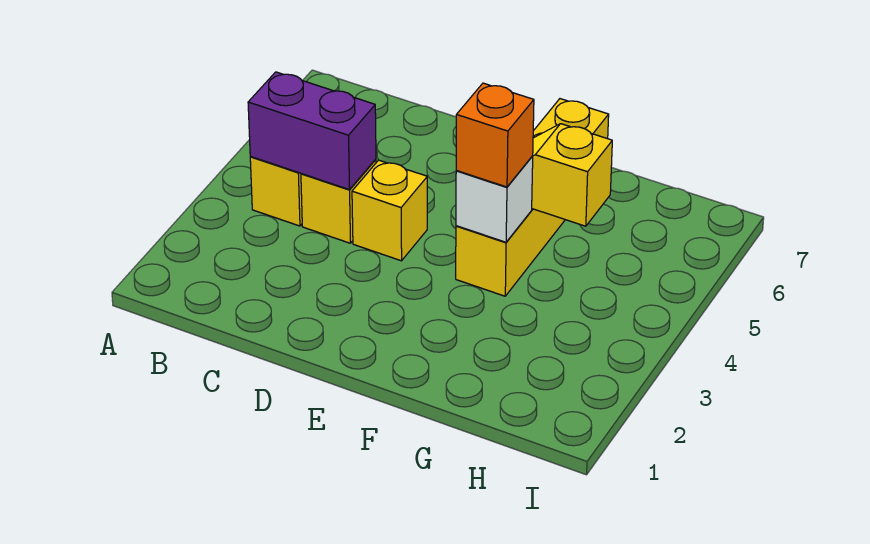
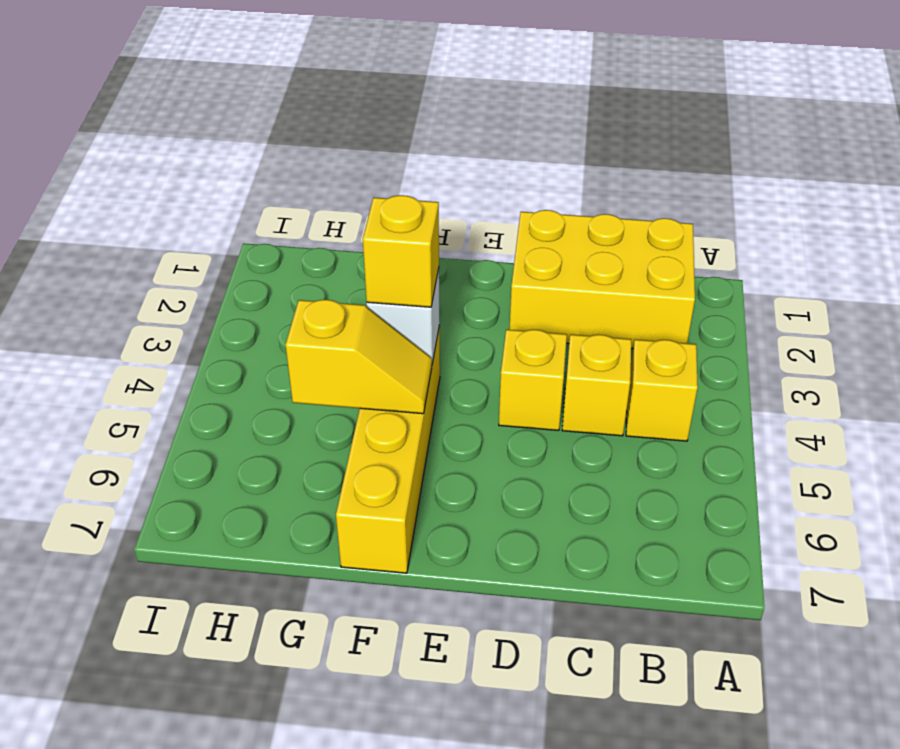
none -> yellow brick B1:D2 level 1
purple brick B4:C4 level 2 -> none
orange brick F4 level 3 -> yellow brick F4 level 3

